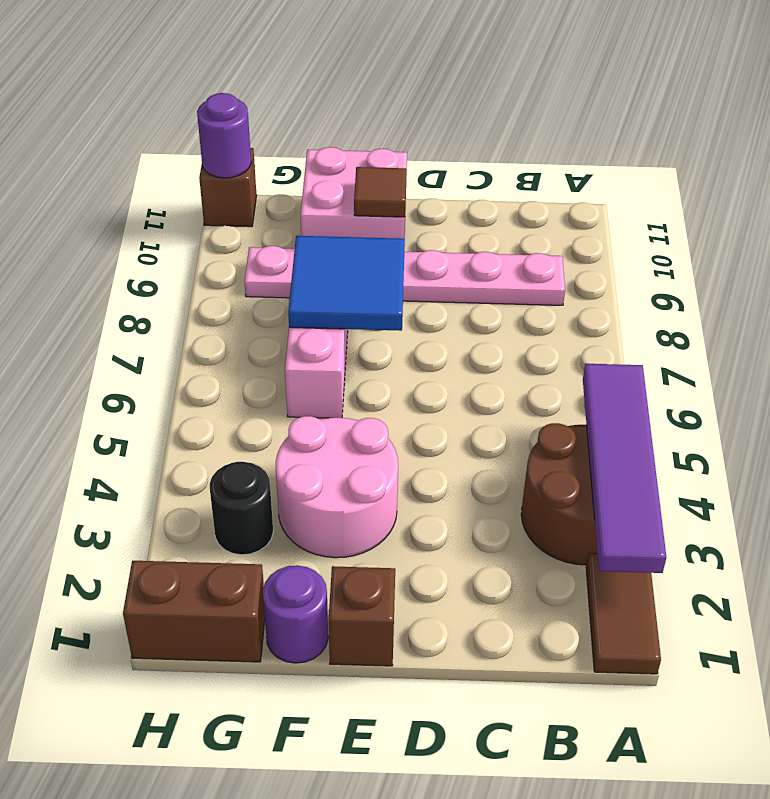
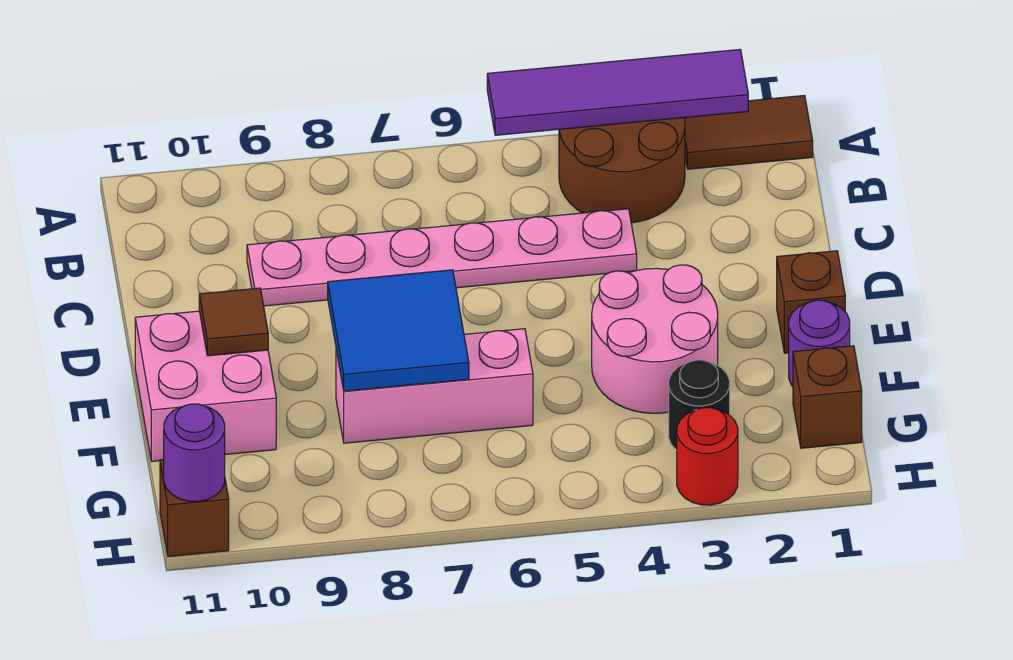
pink plate B9:G9 level 1 -> pink plate C4:C9 level 1
brown brick G1:H1 level 1 -> brown brick G1 level 1
none -> red round brick H3 level 1

